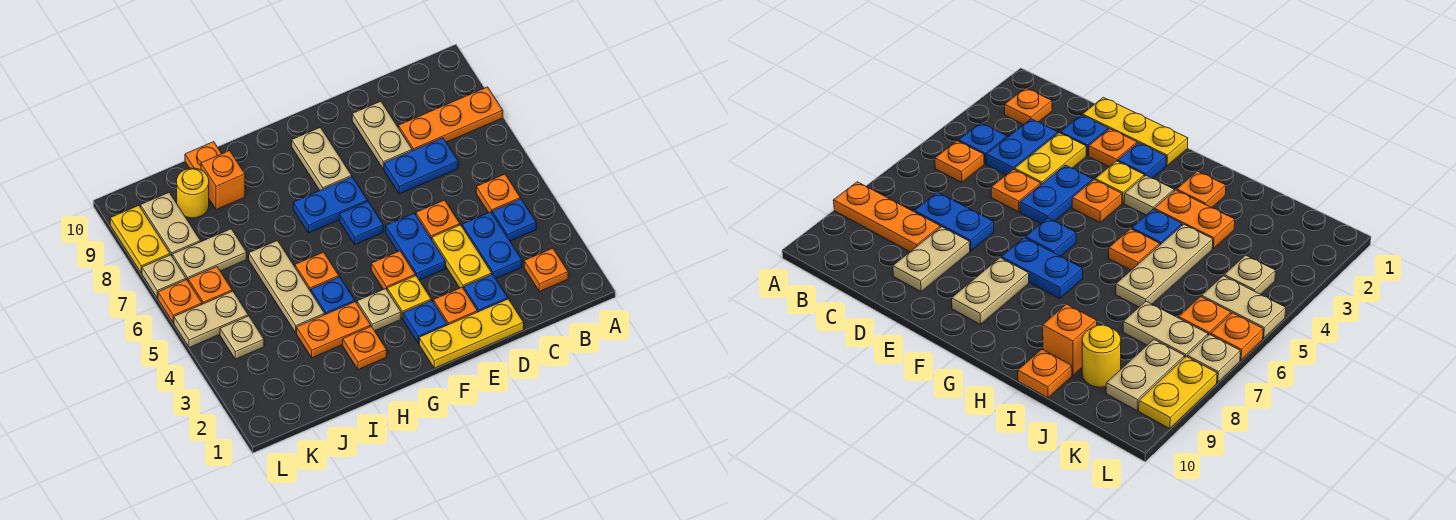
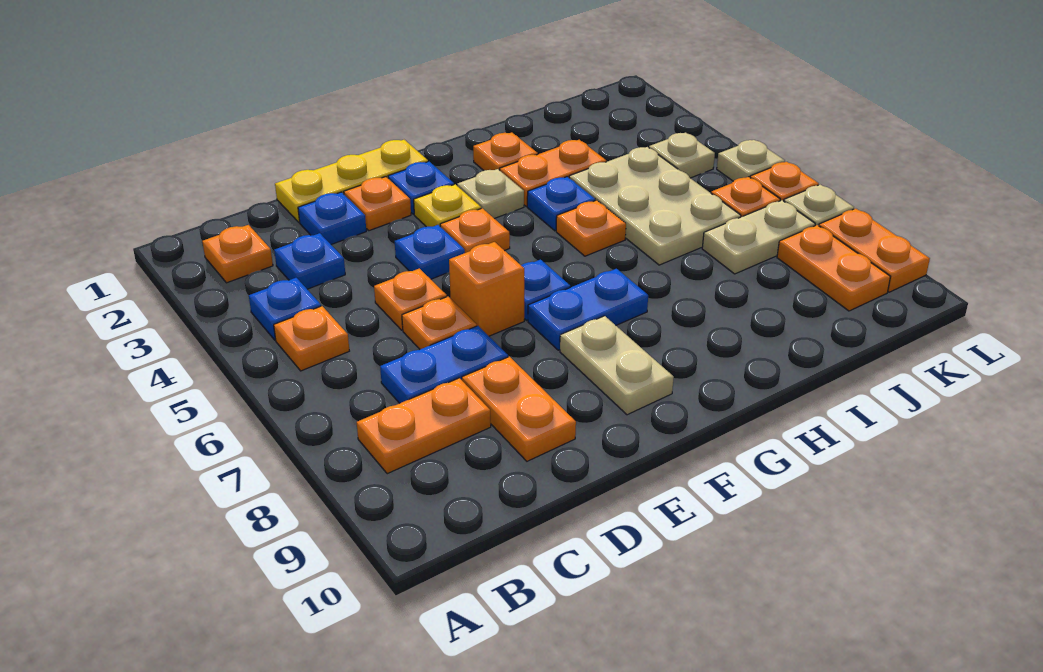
orange plate A8:C8 level 1 -> orange plate B8:C8 level 1
blue plate C3:C4 level 1 -> blue plate C3 level 1
yellow plate D3:D4 level 1 -> none
tan plate D8:D9 level 1 -> orange plate D8:D9 level 1
blue plate E4:E5 level 1 -> blue plate E4 level 1
tan plate I4:I6 level 1 -> tan plate I4:J6 level 1
orange brick I9 level 1 -> orange brick E6 level 1
orange plate I10 level 1 -> orange plate D6 level 1
yellow round brick J9 level 1 -> none
tan plate K5:L5 level 1 -> tan plate L5 level 1
tan plate K8:K9 level 1 -> orange plate K8:K9 level 1
yellow plate L8:L9 level 1 -> orange plate L8:L9 level 1

